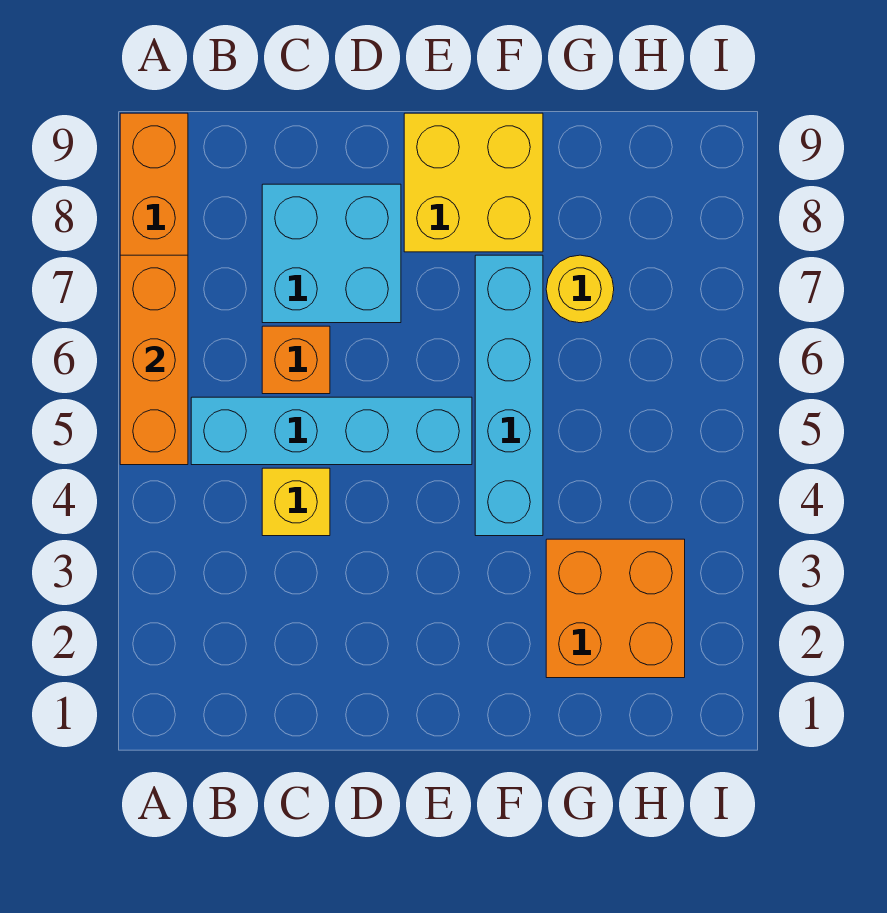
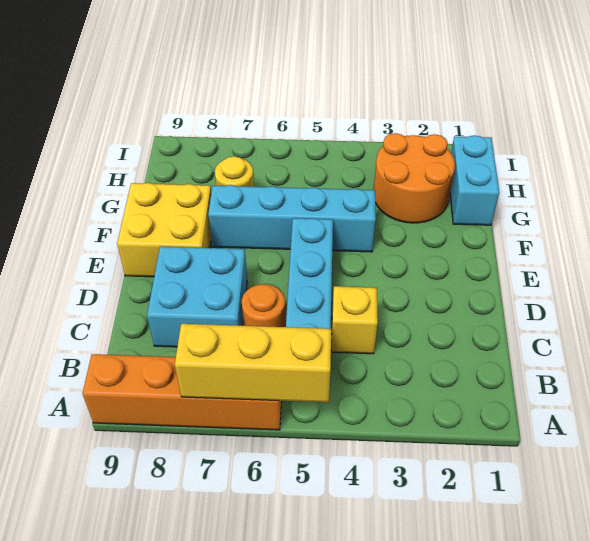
orange brick A5:A7 level 2 -> yellow brick A5:A7 level 2
orange brick C6 level 1 -> orange round brick C6 level 1
none -> cyan brick G1:H1 level 1
orange brick G2:H3 level 1 -> orange round brick G2:H3 level 1

